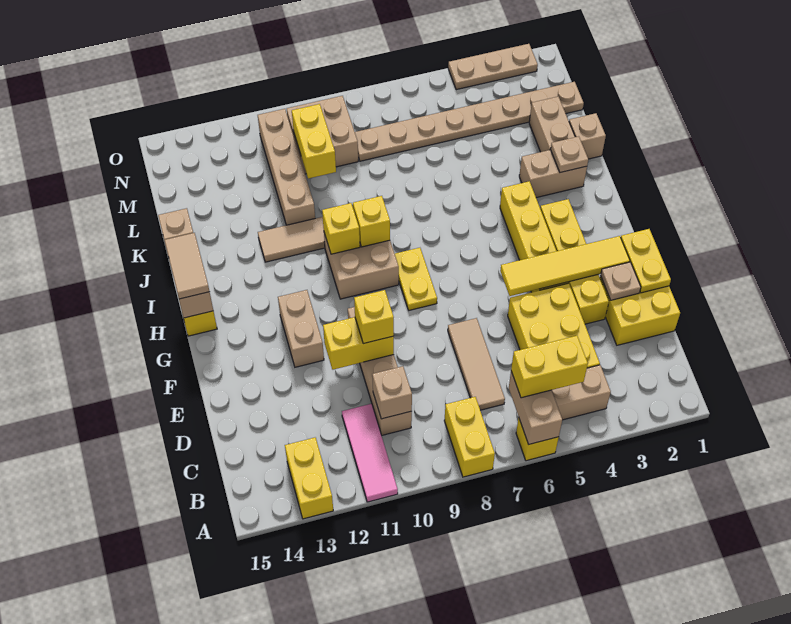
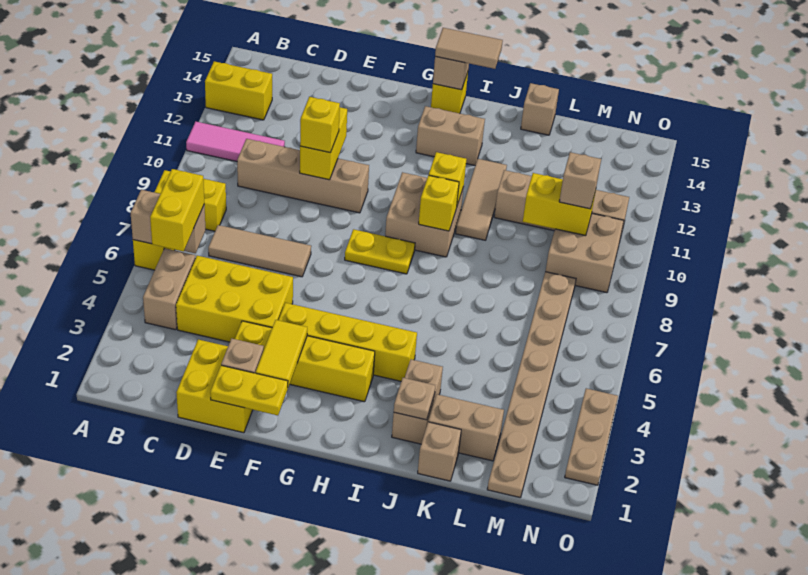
tan brick C10 level 2 -> tan brick M10 level 3
yellow tile F2:F5 level 2 -> yellow tile F2:F3 level 2
tan brick F12:G12 level 1 -> tan brick H13:I13 level 1

